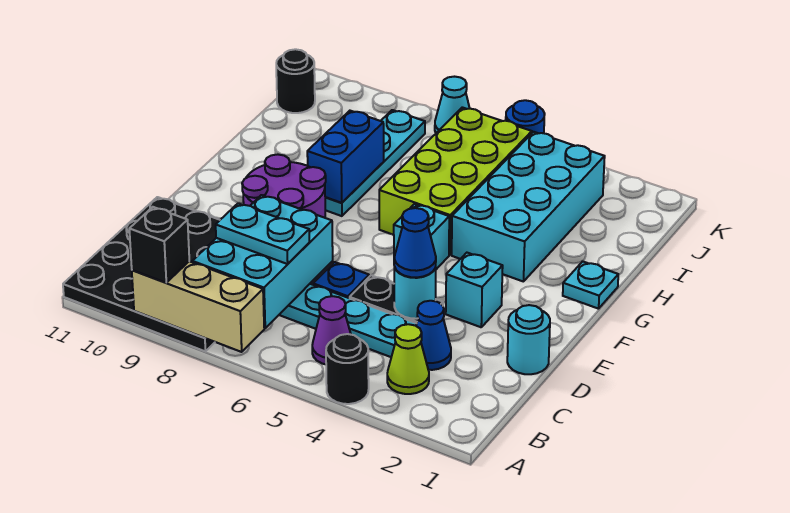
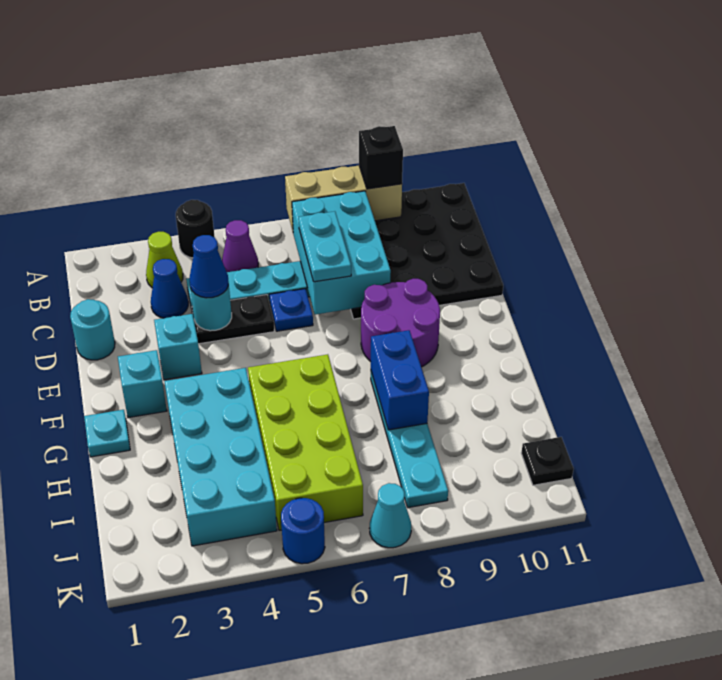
cyan plate C7:C8 level 3 -> cyan plate C7:D7 level 3
cyan brick F5 level 1 -> cyan brick F2 level 1
black round brick J11 level 1 -> black plate J11 level 1

